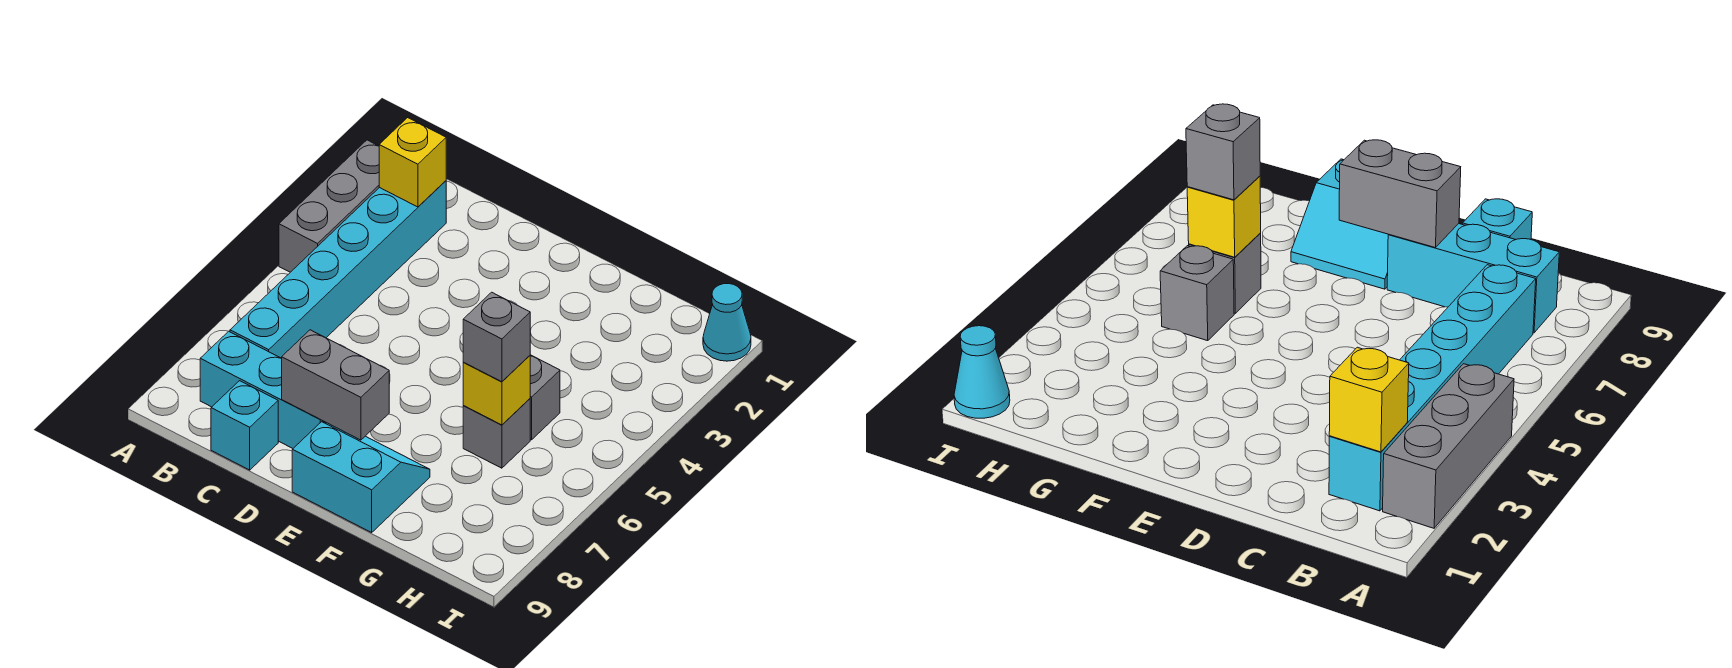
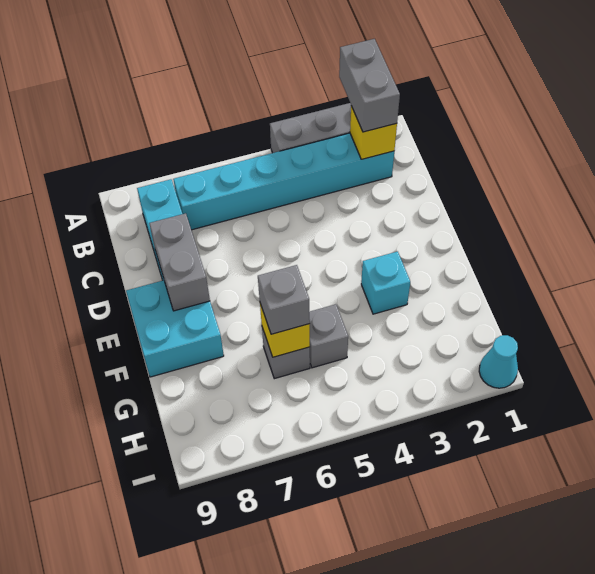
none -> grey brick A2:B2 level 3
cyan brick C9 level 1 -> cyan brick F3 level 1
cyan slope E8:F9 level 1 top 9 -> cyan brick E8:F9 level 1

